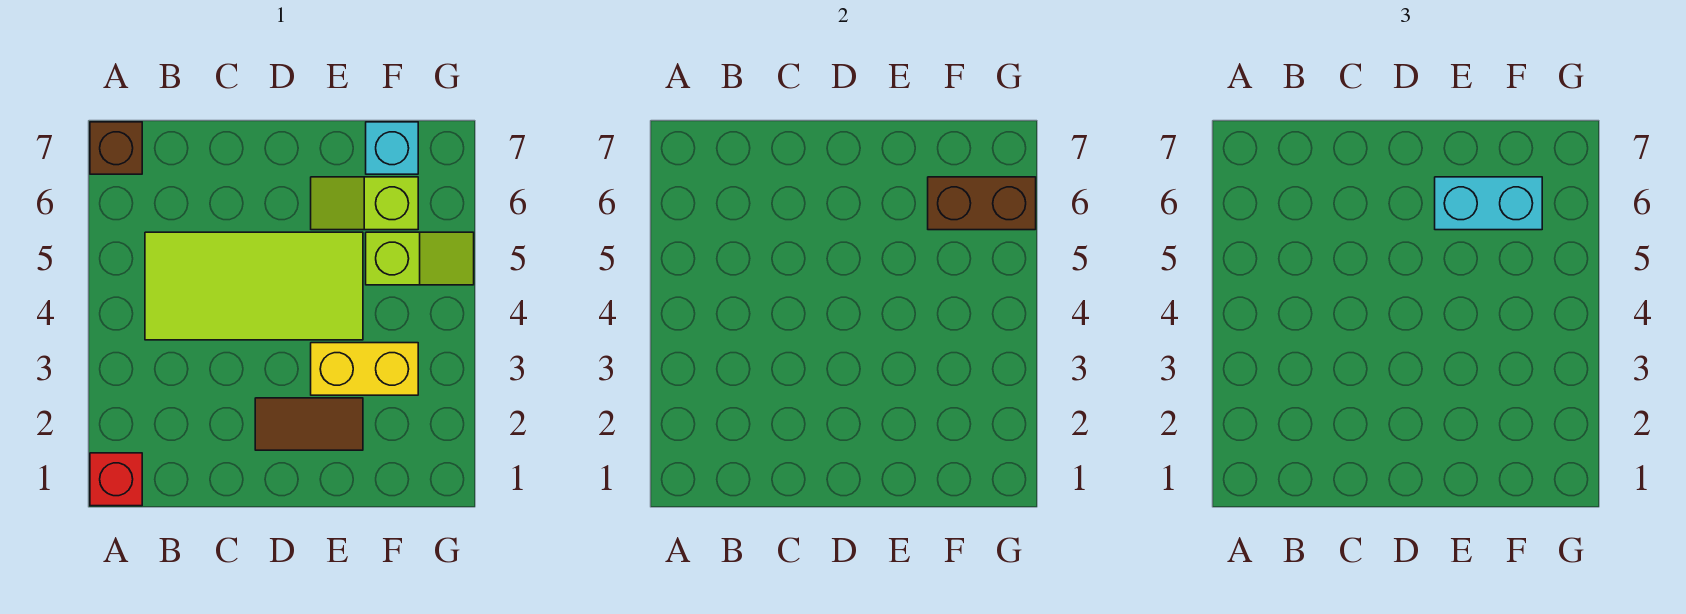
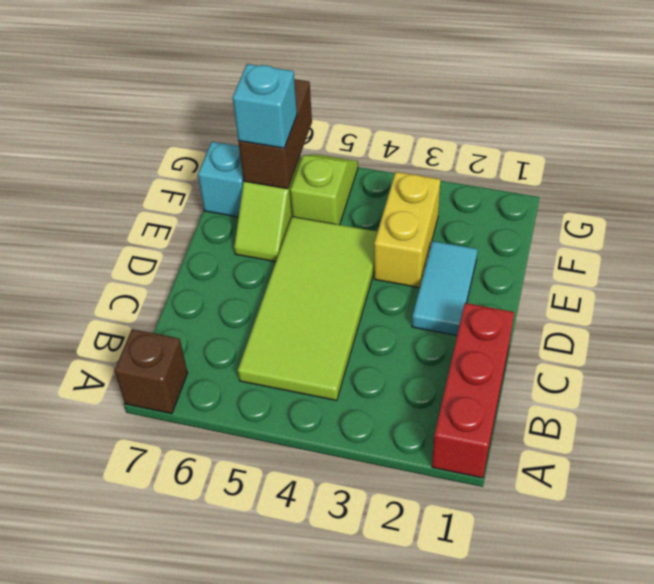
red brick A1 level 1 -> red brick A1:C1 level 1
brown tile D2:E2 level 1 -> cyan tile D2:E2 level 1
cyan brick E6:F6 level 3 -> cyan brick F6 level 3

